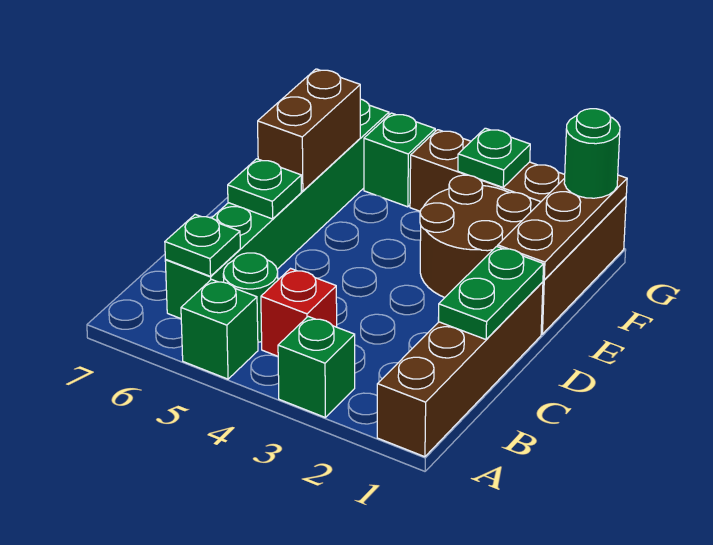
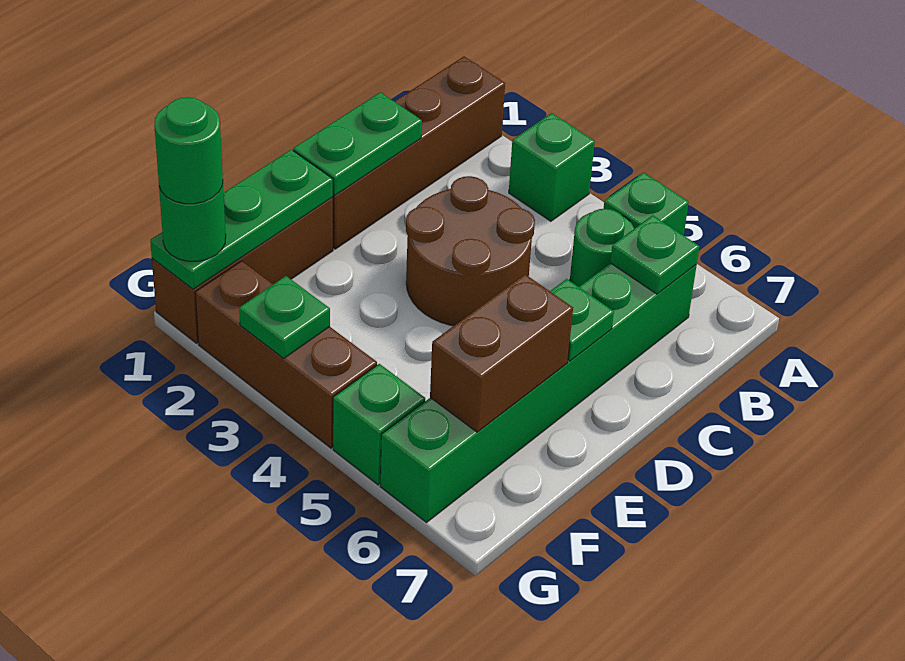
red brick B4 level 1 -> none
brown plate E1:G1 level 2 -> green plate E1:G1 level 2
brown round brick E2:F3 level 1 -> brown round brick C3:D4 level 1
none -> green round brick G1 level 4

